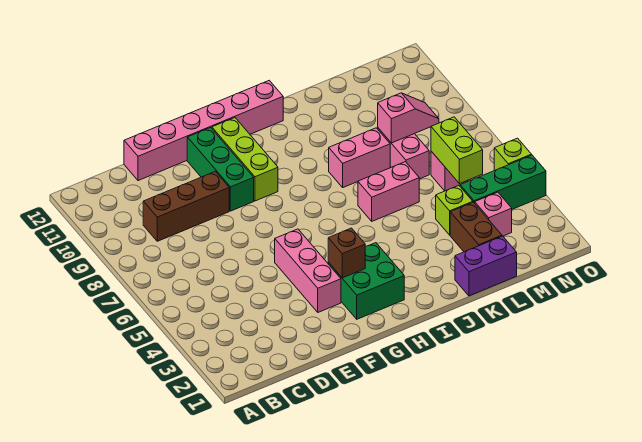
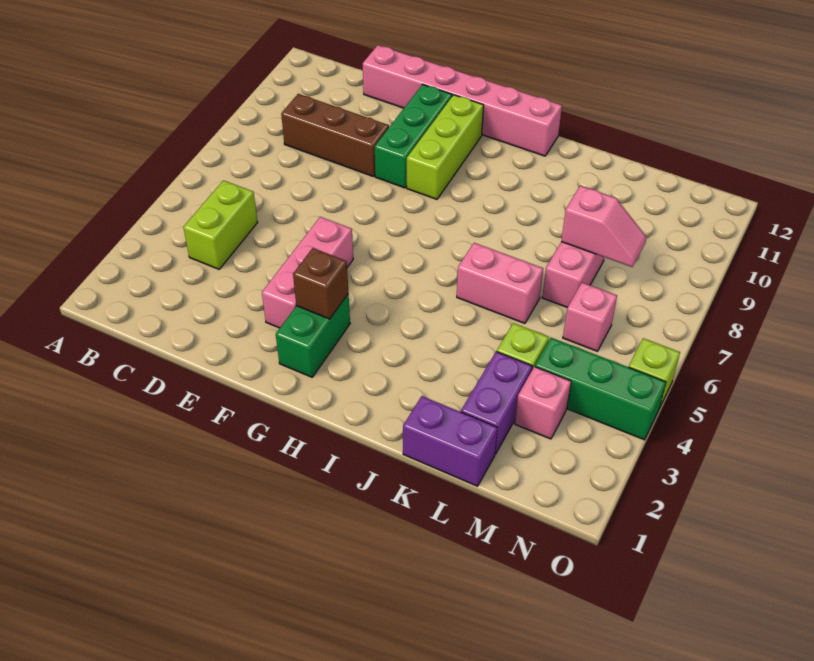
green brick G2:H3 level 1 -> green brick G2:G3 level 1
pink brick J8:K8 level 1 -> none
brown brick L2:L3 level 1 -> purple brick L2:L3 level 1
lime brick M5:M6 level 2 -> lime brick C4:C5 level 1

